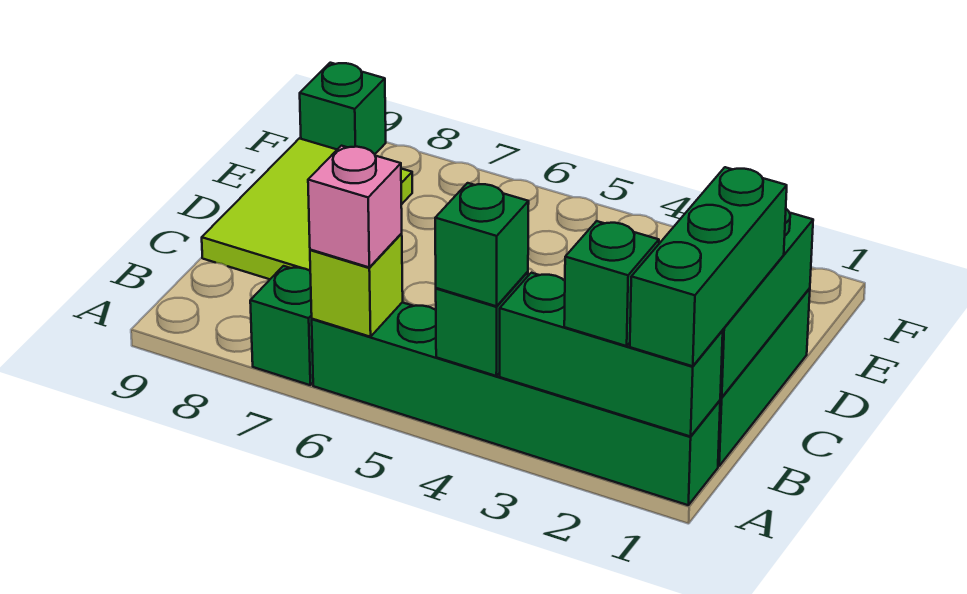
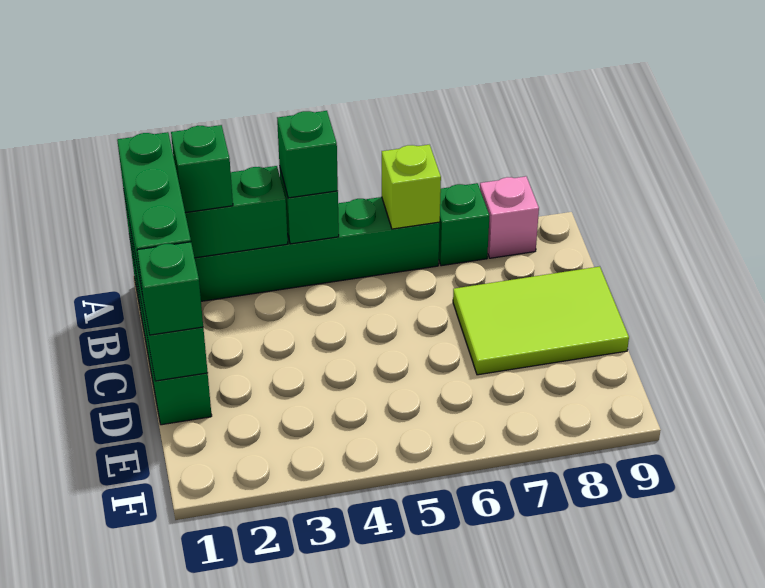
pink brick A6 level 3 -> pink brick A8 level 1
lime tile C8:E9 level 1 -> lime tile C7:D9 level 1
green brick F9 level 1 -> green brick D1 level 3

